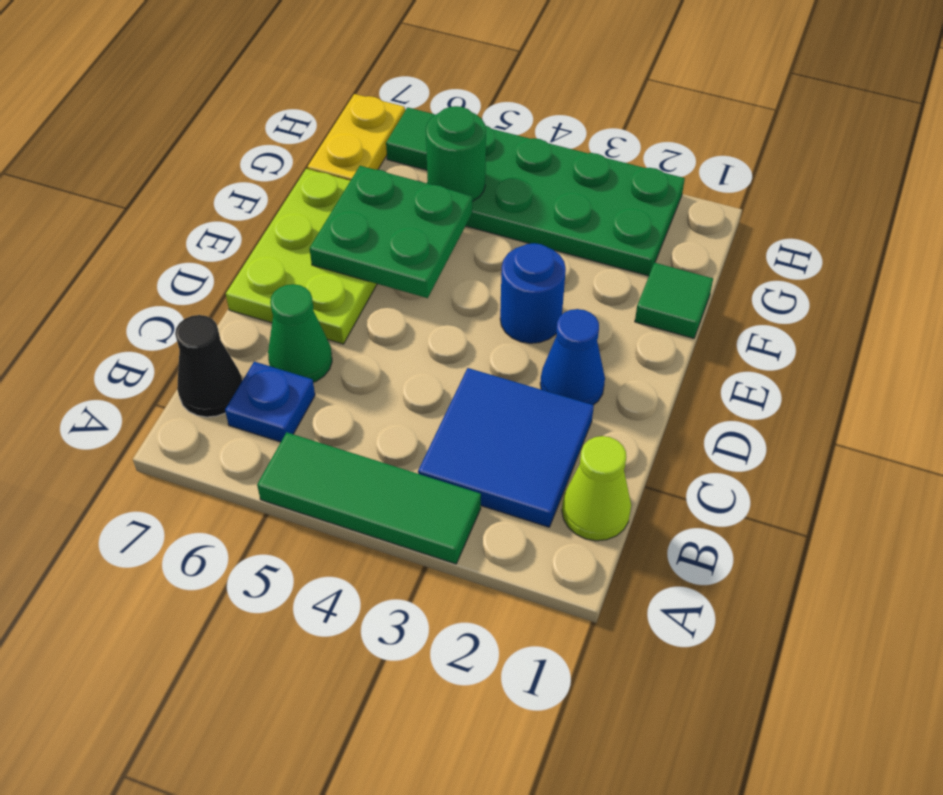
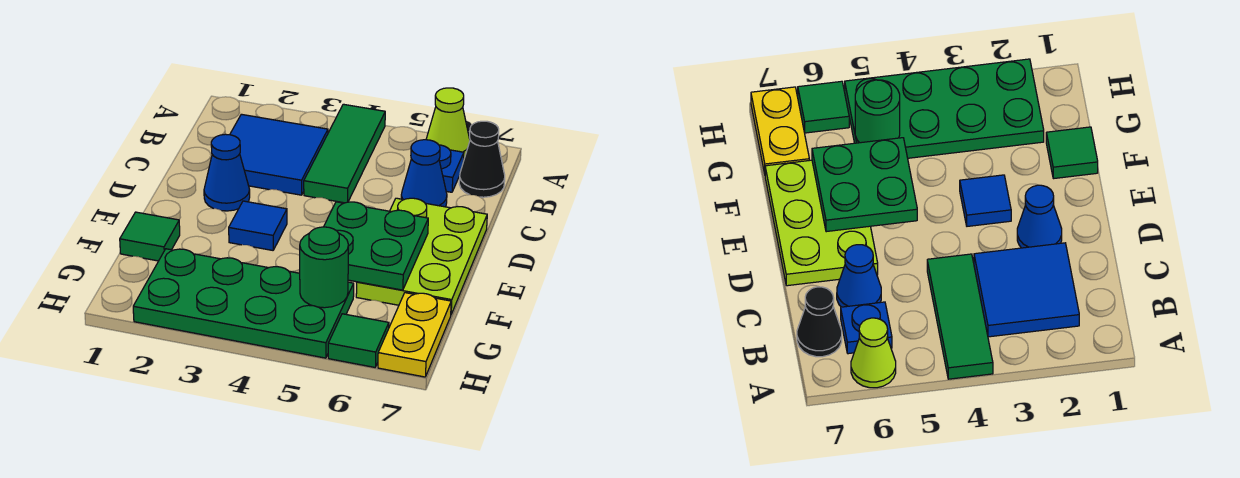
green tile A3:A5 level 1 -> green tile A4:C4 level 1
lime cone B1 level 1 -> lime cone A6 level 1
green cone C6 level 1 -> blue cone C6 level 1
blue round brick E3 level 1 -> blue tile E3 level 1

